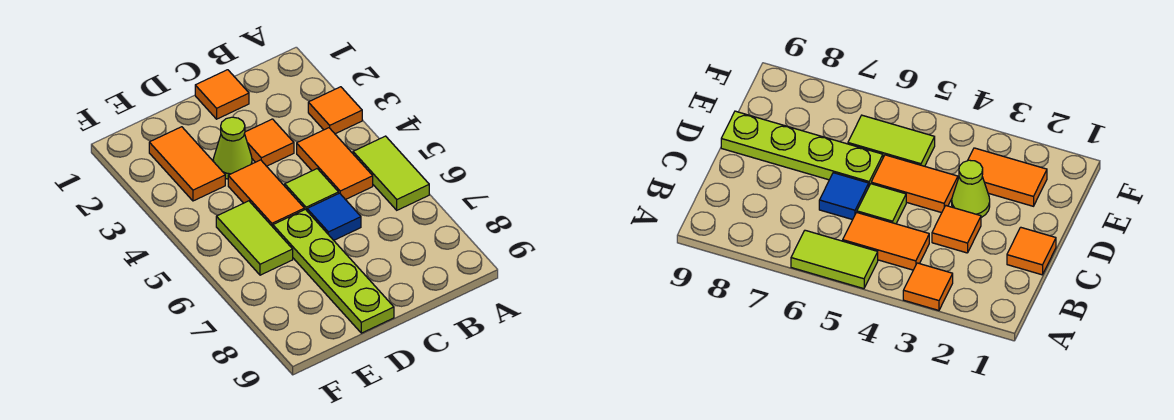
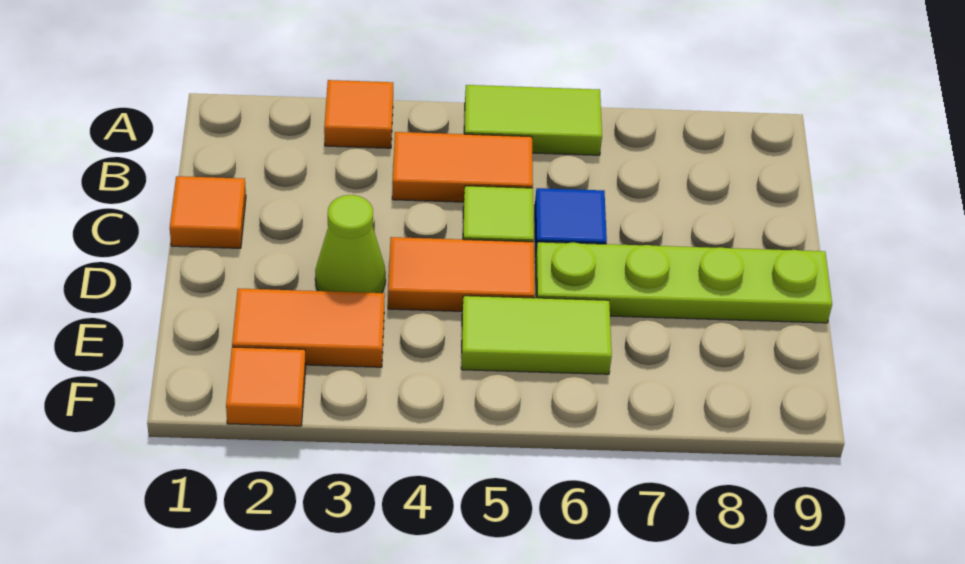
orange tile C3 level 1 -> orange tile F2 level 1

